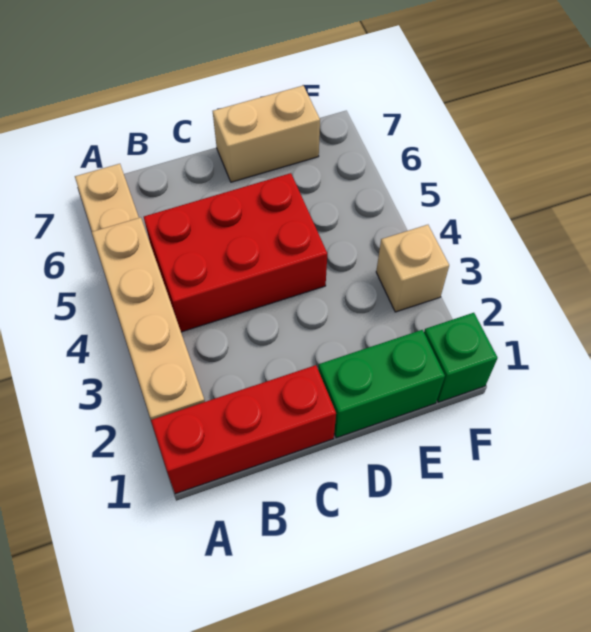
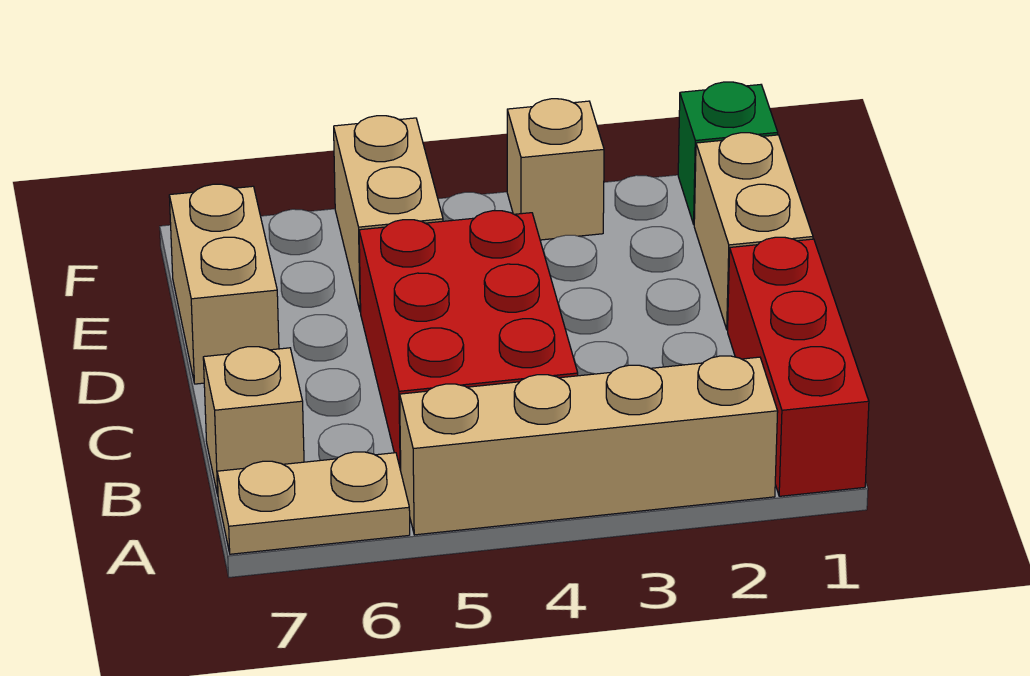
none -> tan brick B7 level 1
green brick D1:E1 level 1 -> tan brick D1:E1 level 1
none -> tan brick E5:F5 level 1

